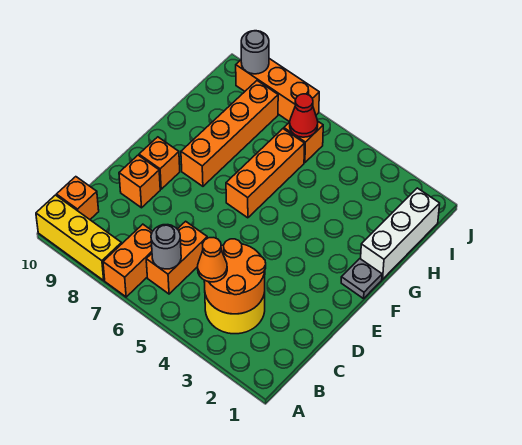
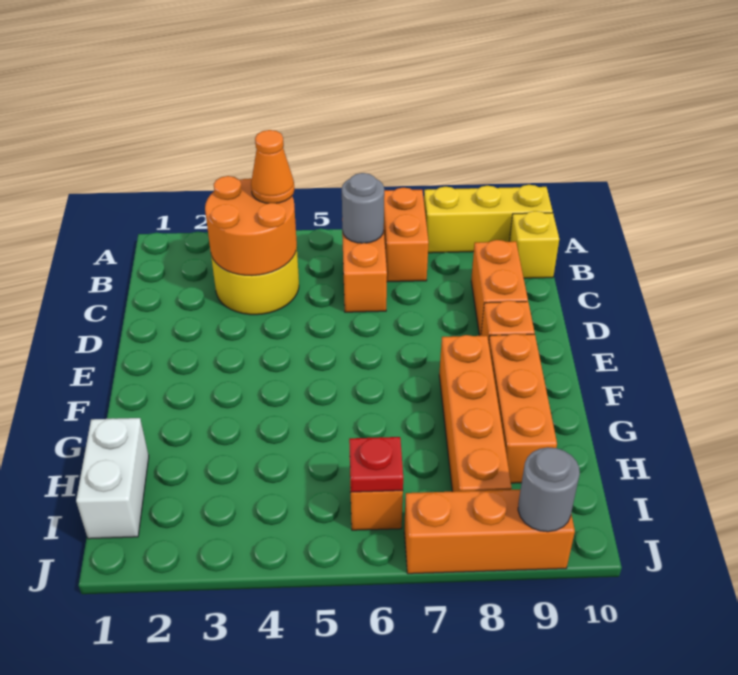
orange brick B10 level 1 -> yellow brick B10 level 1
orange brick D9 level 1 -> orange brick C9:D9 level 1
grey plate F1 level 1 -> none
orange brick F6:H6 level 1 -> orange brick F9:H9 level 1
white brick G1:I1 level 1 -> white brick H1:I1 level 1
red cone I6 level 2 -> red plate I6 level 2

